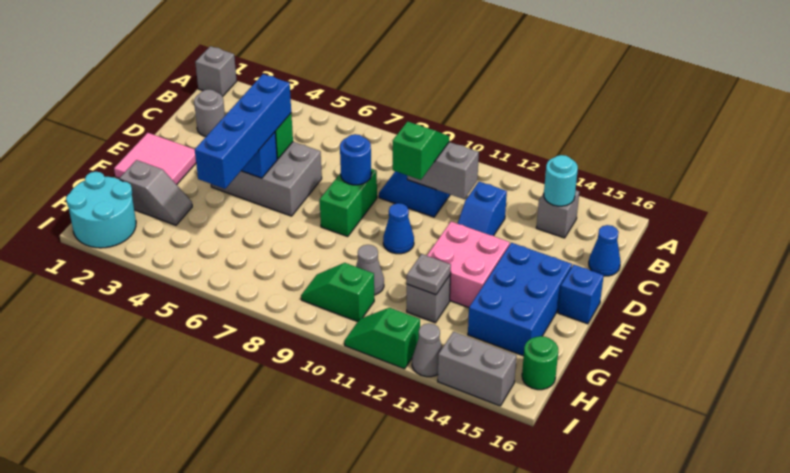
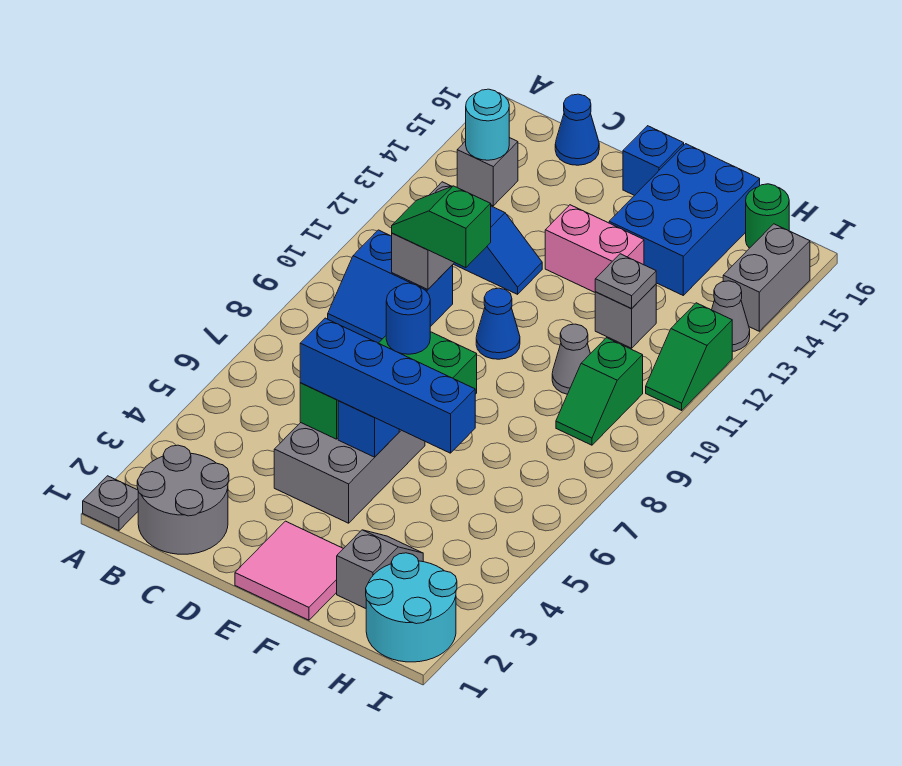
grey brick A1 level 1 -> grey plate A1 level 1
grey round brick C2 level 1 -> grey round brick B1:C2 level 1
pink brick E12:F13 level 1 -> pink brick E13:F13 level 1
blue brick E14:G15 level 1 -> blue brick F14:G16 level 1

